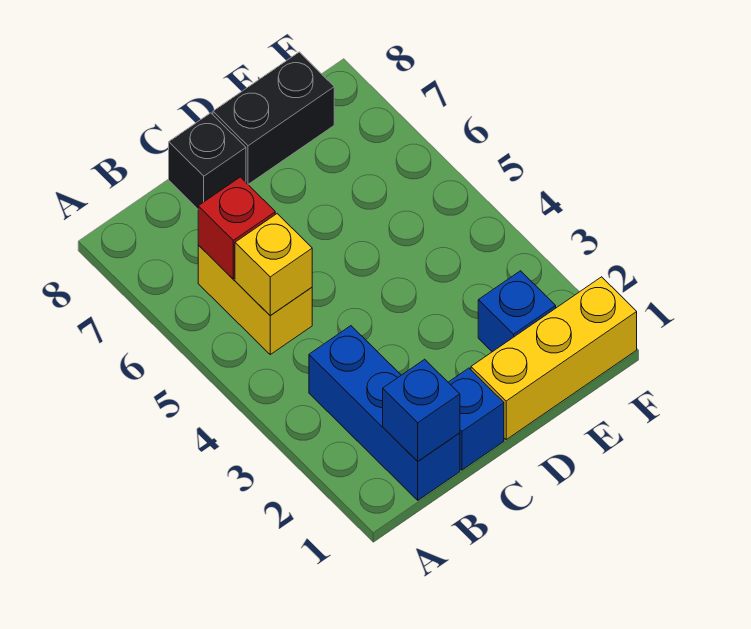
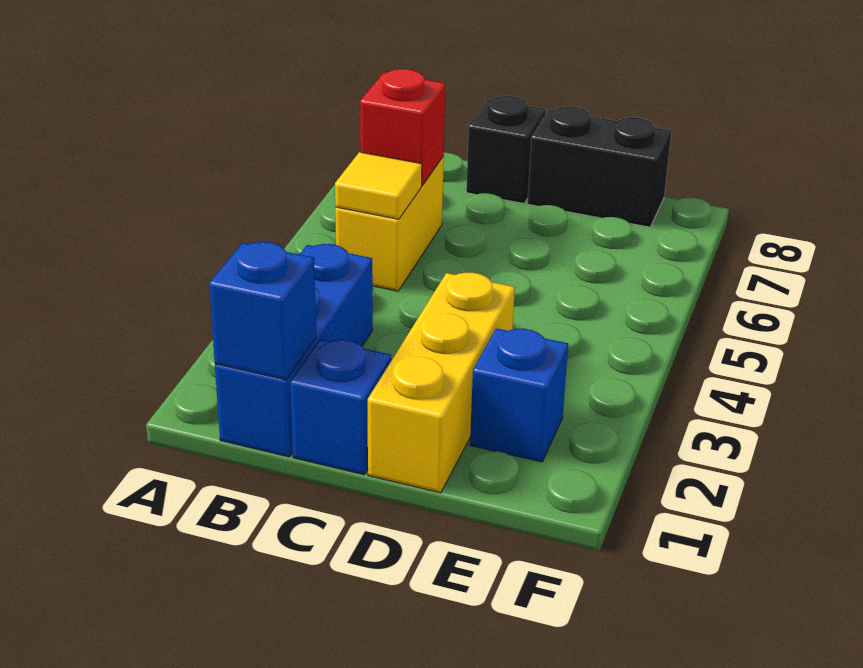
yellow brick B5 level 2 -> yellow tile B5 level 2
yellow brick D1:F1 level 1 -> yellow brick D1:D3 level 1

